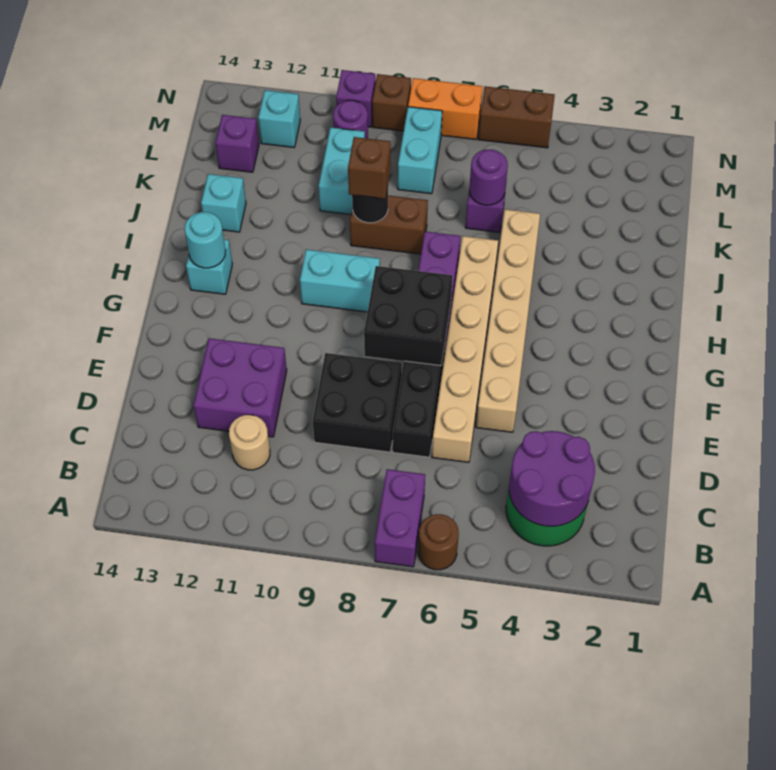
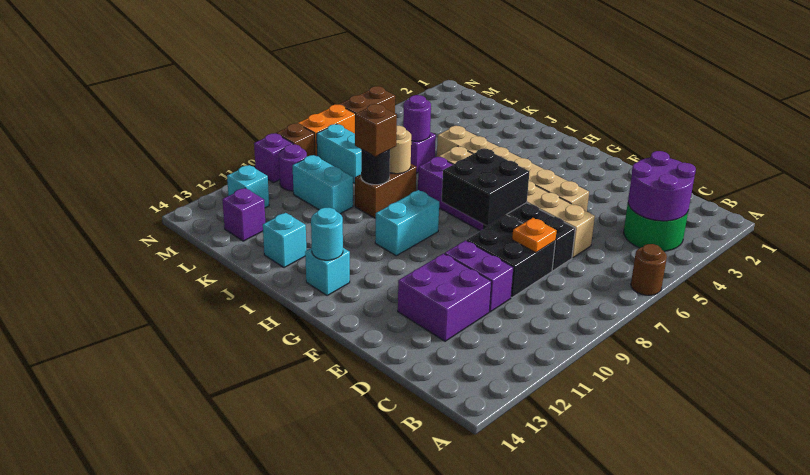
purple brick A7:B7 level 1 -> purple brick D10:E10 level 1
tan round brick C11 level 1 -> tan round brick J8 level 2
none -> orange plate D8 level 2

